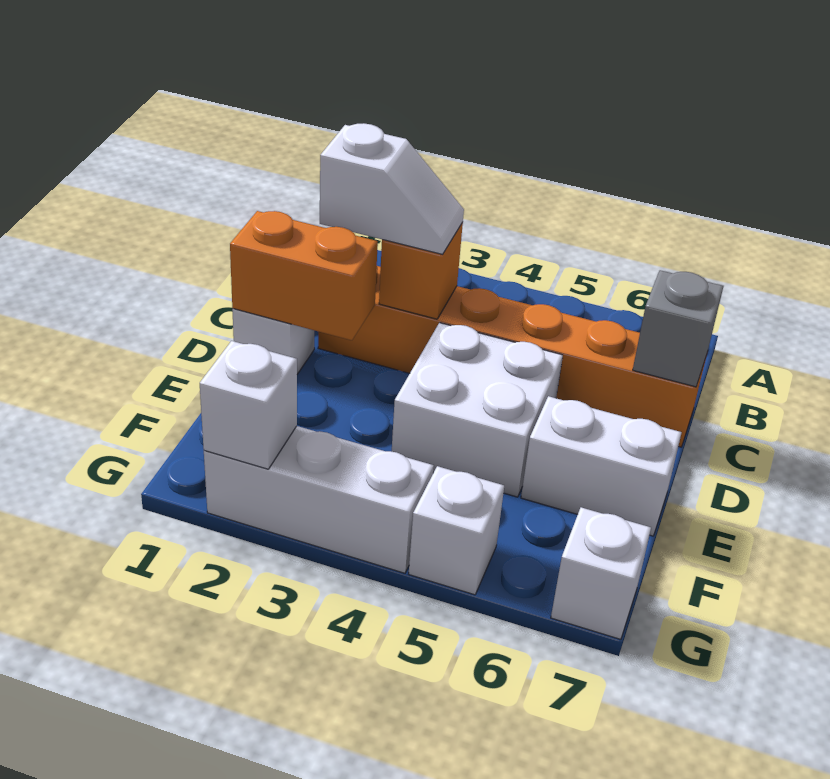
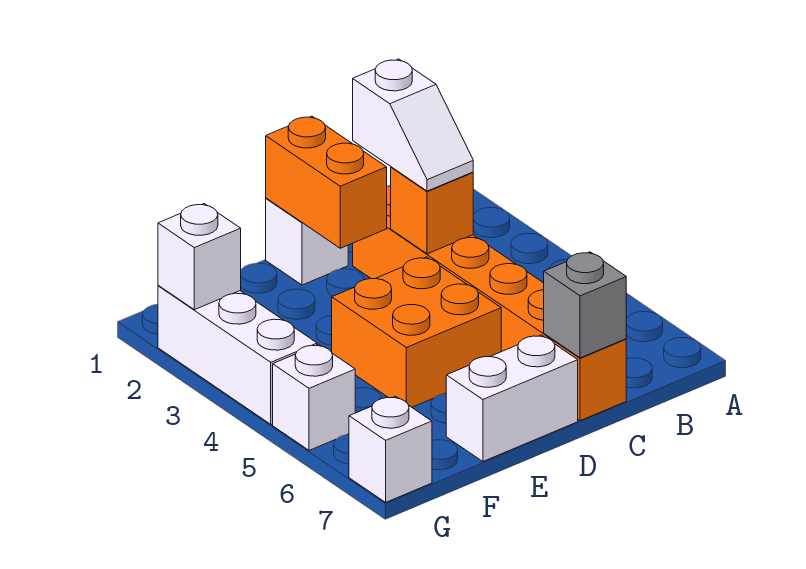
white brick D4:E5 level 1 -> orange brick D4:E5 level 1
white brick E6:E7 level 1 -> white brick D7:E7 level 1

